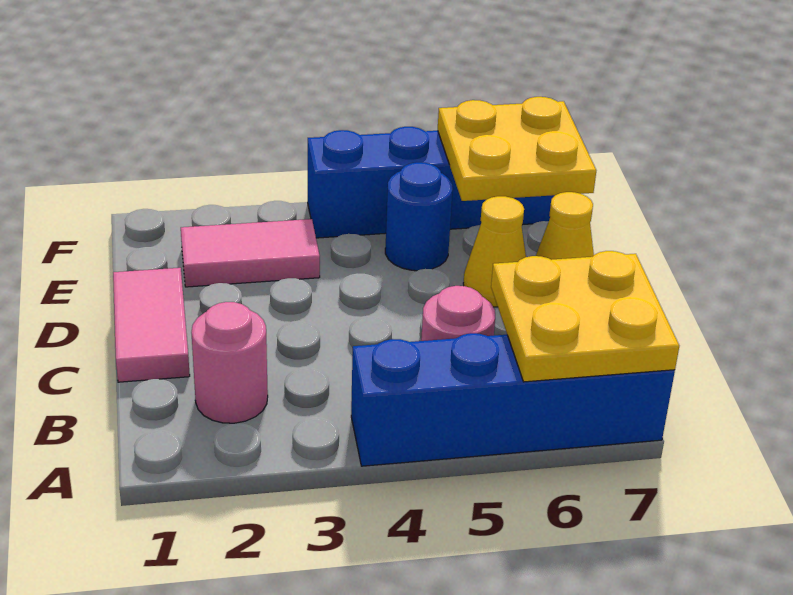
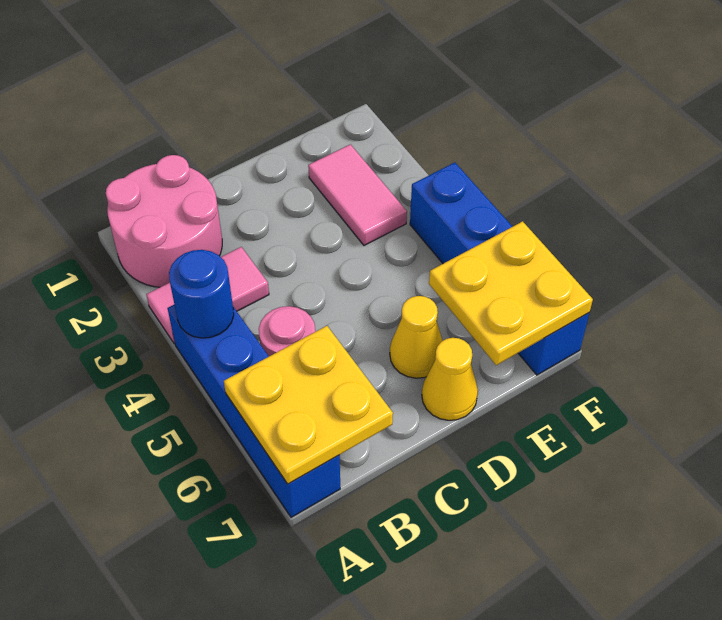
pink round brick B2 level 1 -> pink round brick A1:B2 level 1
pink tile C1:D1 level 1 -> pink tile A3:B3 level 1
blue round brick E5 level 1 -> blue round brick A4 level 2

